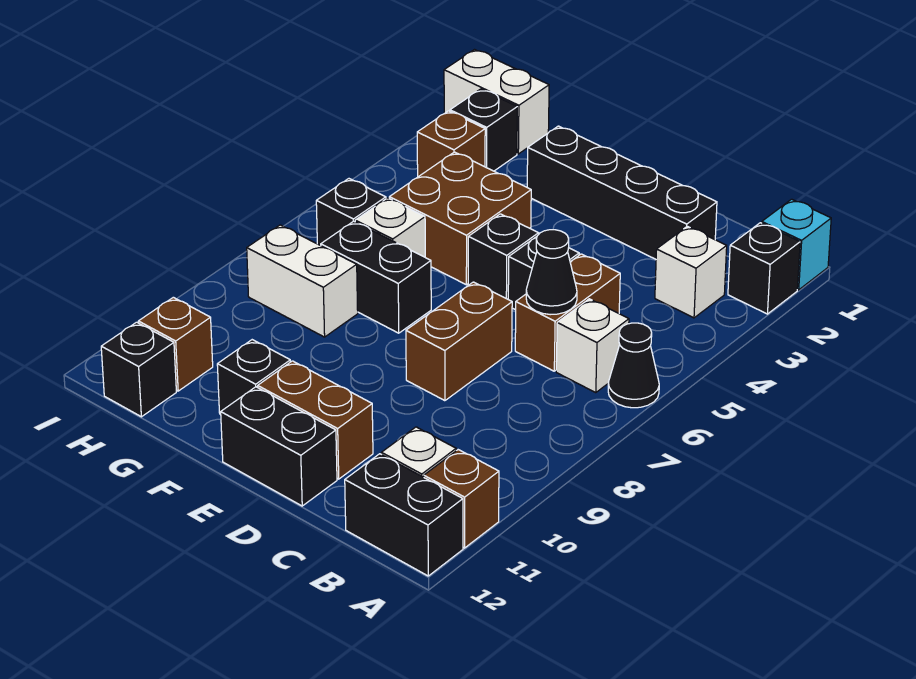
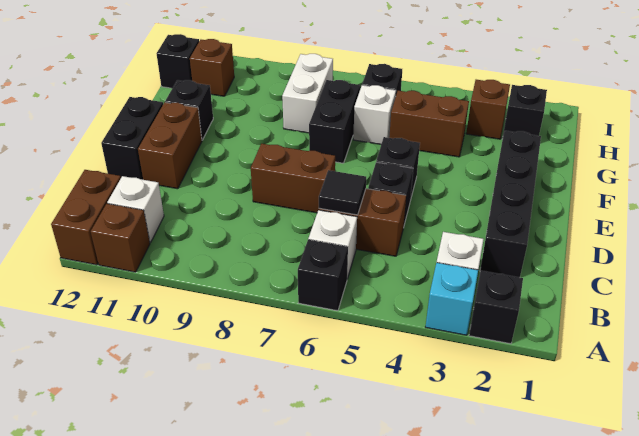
cyan brick A1 level 1 -> cyan brick A3 level 1
black cone A6 level 1 -> black brick A6 level 1
black brick A12:B12 level 1 -> brown brick A12:B12 level 1
black cone C6 level 2 -> black tile C6 level 2
brown brick F4:G5 level 1 -> brown brick G4:G5 level 1
white brick H1:I1 level 1 -> none

